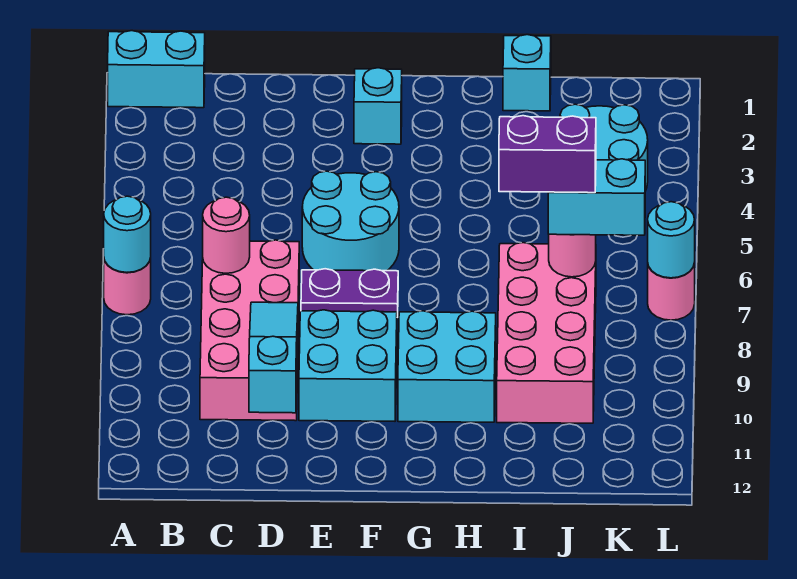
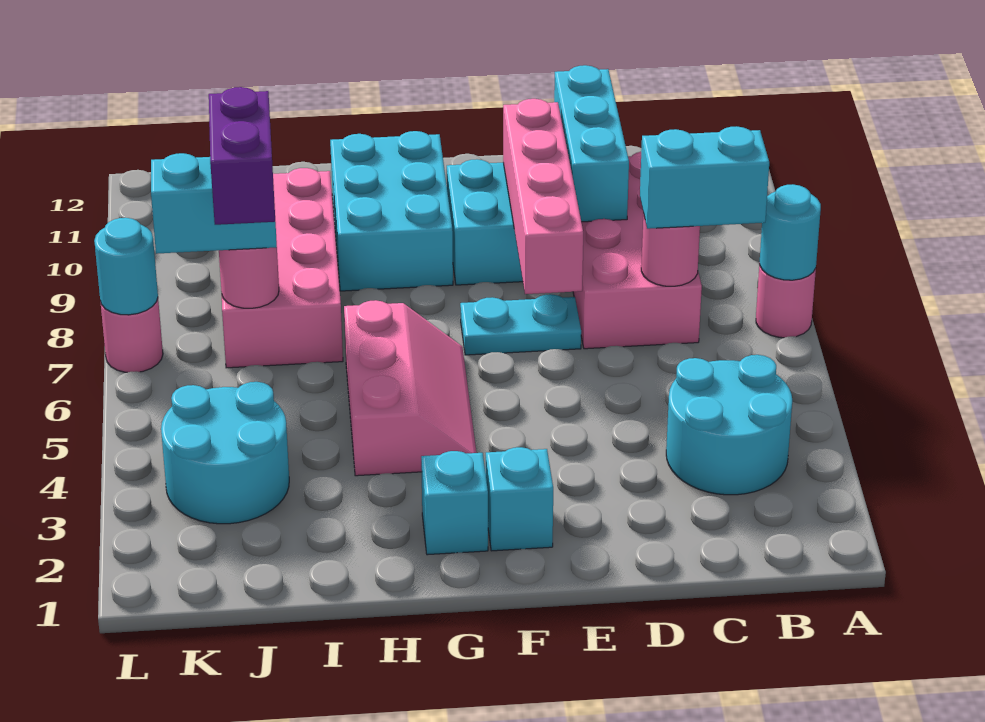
cyan brick A1:B1 level 1 -> cyan brick B7:C7 level 3
cyan slope D9:D11 level 2 top 11 -> cyan brick D9:D11 level 2
cyan round brick E5:F6 level 1 -> cyan round brick B3:C4 level 1
purple plate E7:F7 level 1 -> cyan plate E7:F7 level 1
none -> pink brick E7:E10 level 2
none -> pink slope G4:H6 level 1 top H
cyan brick G9:H10 level 1 -> cyan brick G9:H11 level 1
cyan brick I1 level 1 -> cyan brick G2 level 1
purple brick I7:J7 level 4 -> purple brick J6:J7 level 4

